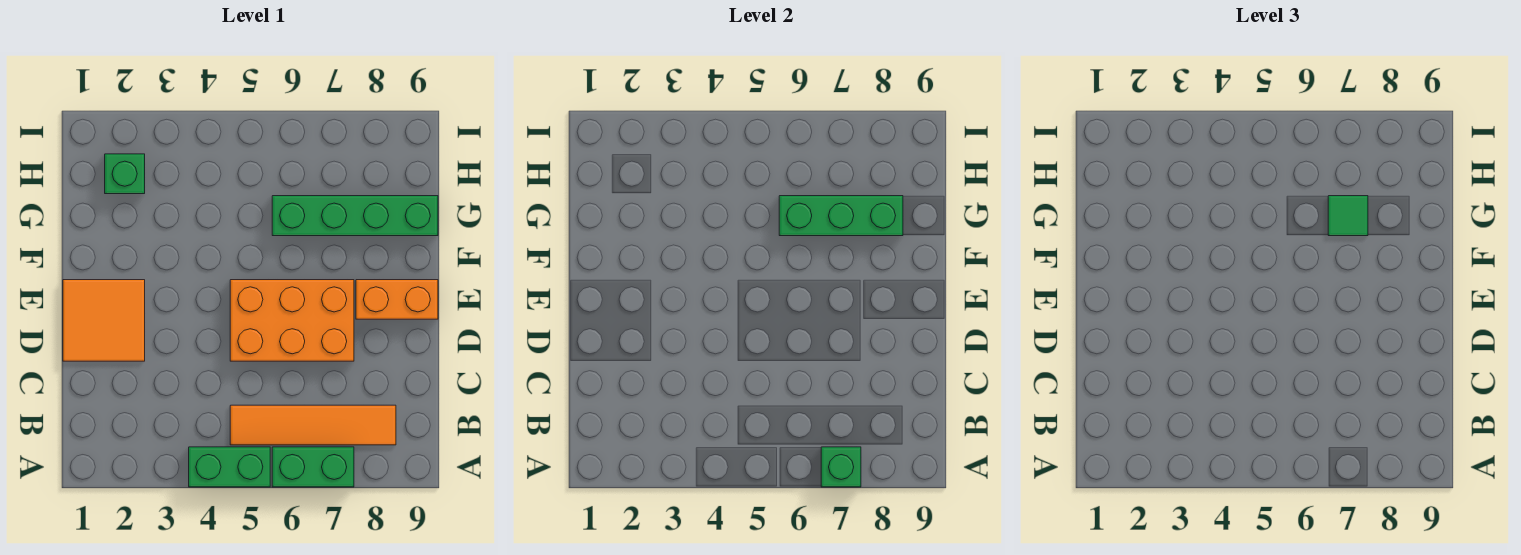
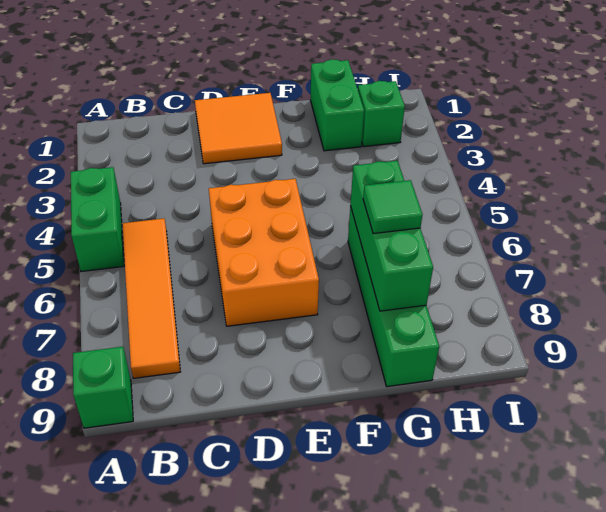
green brick A6:A7 level 1 -> green brick G1:G2 level 1
green brick A7 level 2 -> green brick A9 level 1
orange brick E8:E9 level 1 -> none

